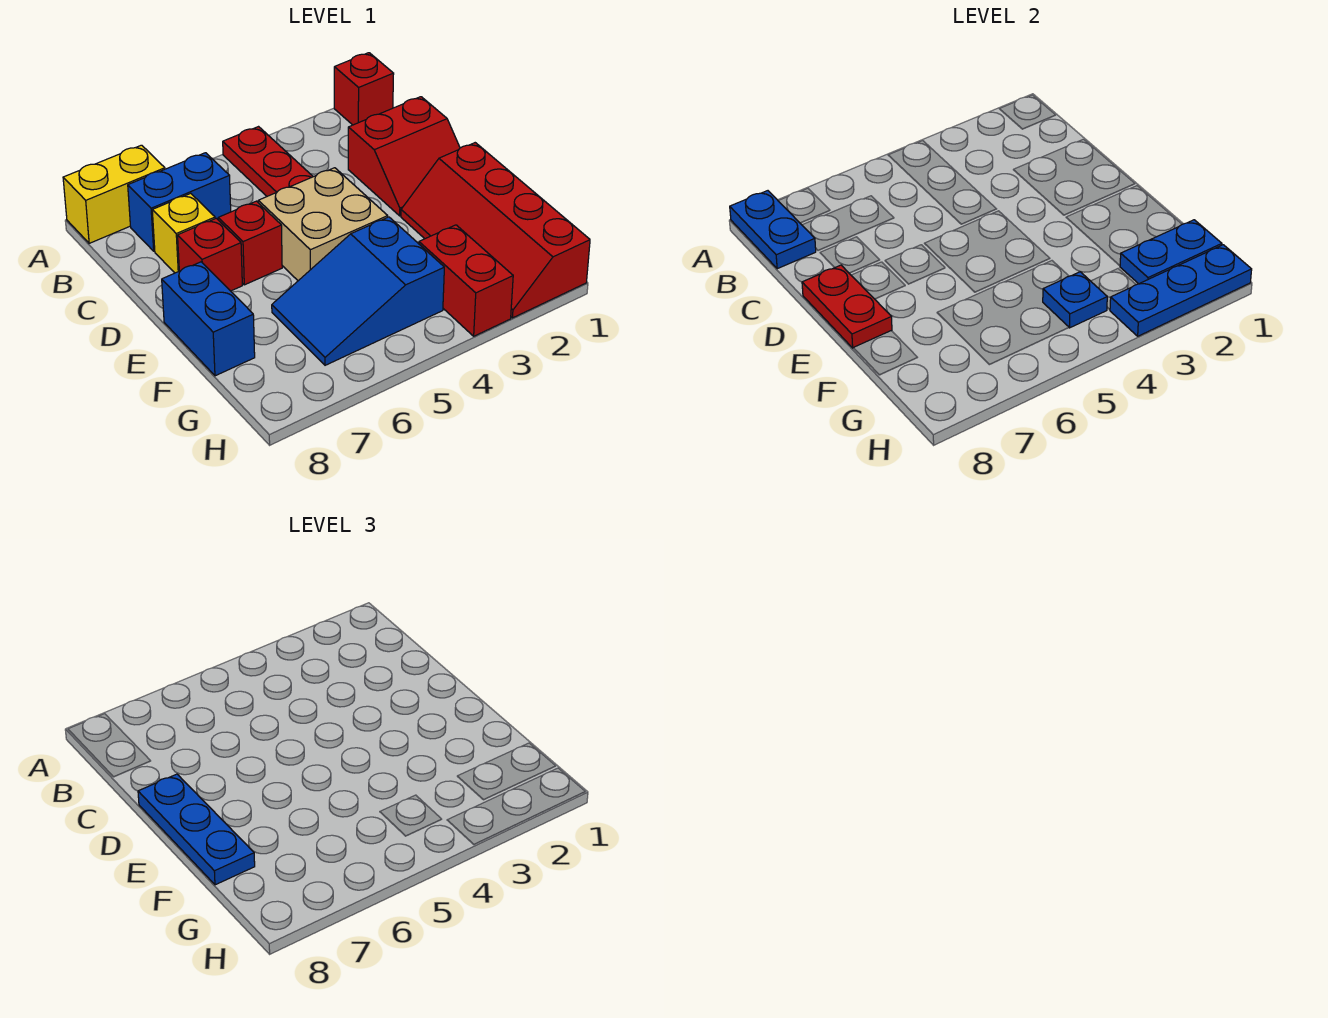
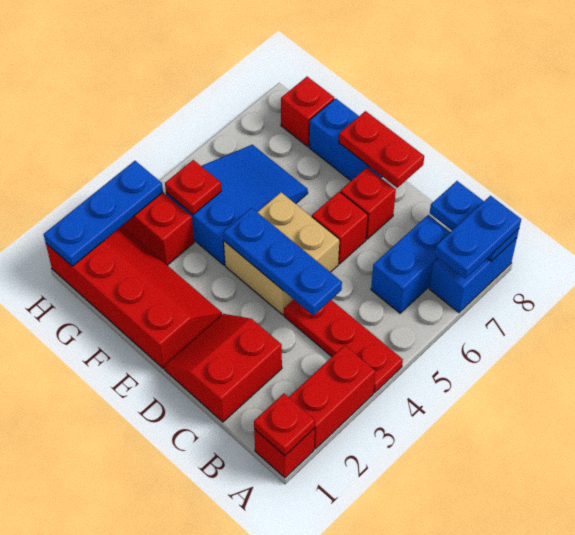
none -> red plate A1 level 2
none -> red brick A2:A3 level 1
yellow brick A7:A8 level 1 -> blue brick A7:A8 level 1
yellow brick C7 level 1 -> none
blue plate D8:F8 level 3 -> blue plate C4:E4 level 2
blue plate G1:G2 level 2 -> blue plate A7:A8 level 3
blue plate G4 level 2 -> red plate G4 level 2
none -> red brick G8 level 1

